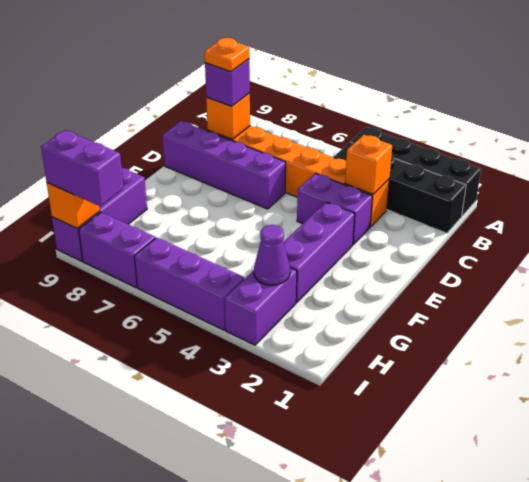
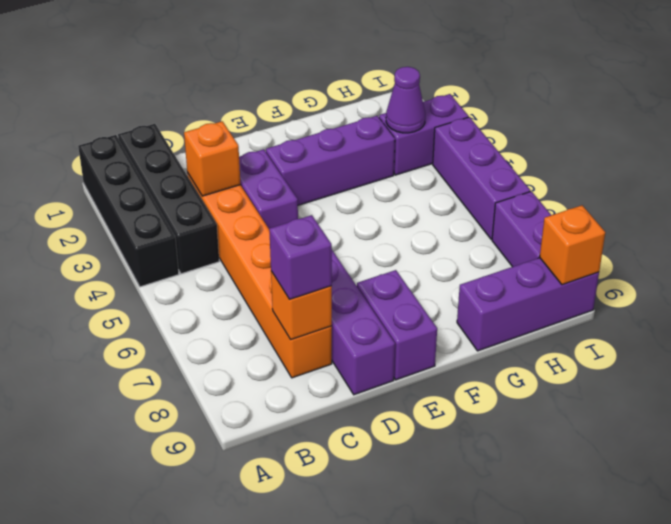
orange plate C8 level 4 -> none
purple brick I8:I9 level 3 -> purple brick E8:E9 level 1

